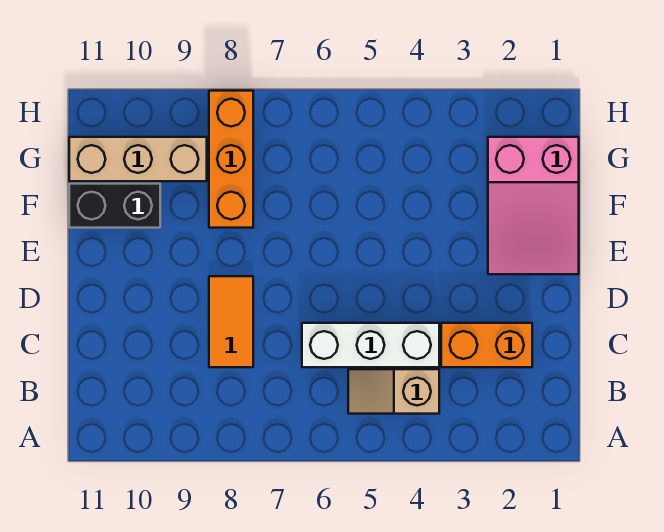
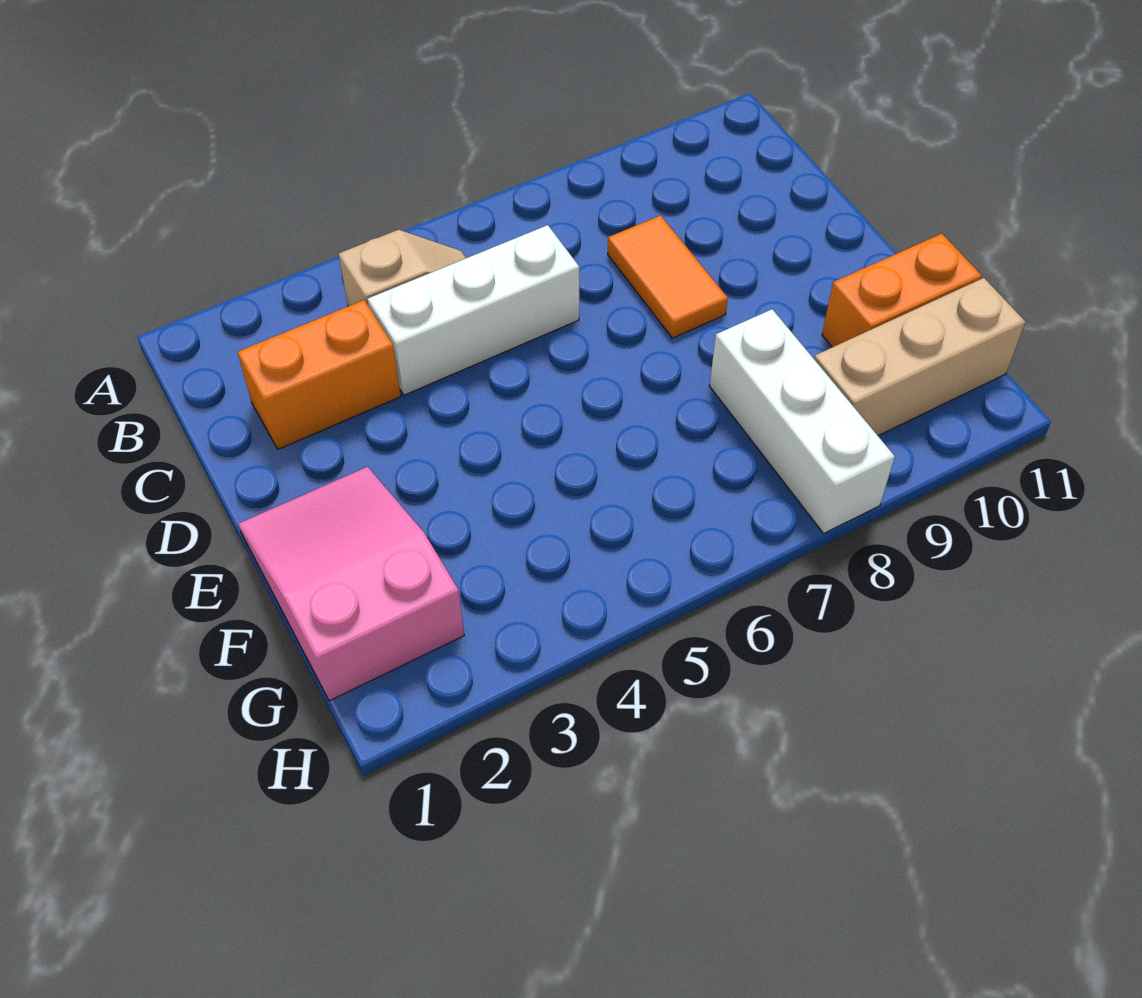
orange brick F8:H8 level 1 -> white brick F8:H8 level 1
black brick F10:F11 level 1 -> orange brick F10:F11 level 1

